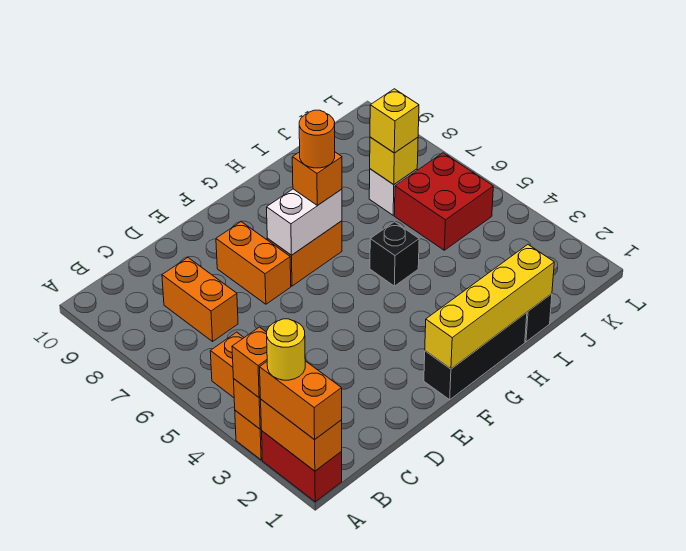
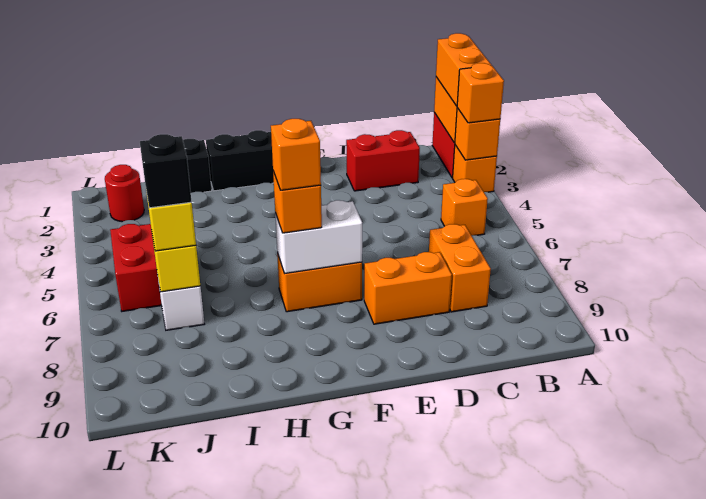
yellow round brick A2 level 4 -> none
none -> red brick C2:D2 level 1
orange brick E7:E8 level 1 -> orange brick D8:E8 level 1
yellow brick F1:I1 level 2 -> none
orange round brick G7 level 4 -> orange brick G7 level 4
black brick H5 level 1 -> black brick J7 level 4
none -> red round brick K2 level 1

